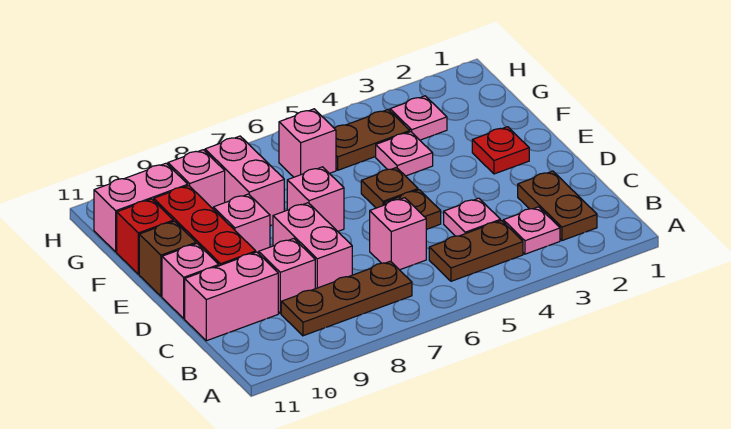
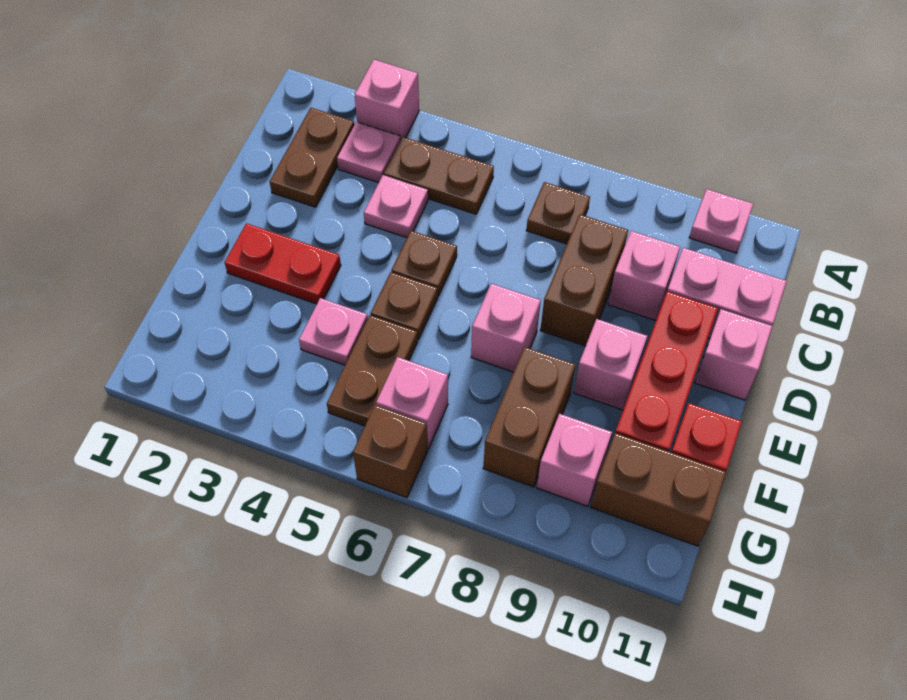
brown plate B7:B9 level 1 -> brown plate B7 level 1
pink brick C6 level 1 -> pink brick A3 level 1
pink brick C8:D8 level 1 -> brown brick C8:D8 level 1
red plate E2 level 1 -> red plate E2:E3 level 1
brown brick E11 level 1 -> brown brick H6 level 1
pink brick F8:G8 level 1 -> brown brick F8:G8 level 1
pink plate G3 level 1 -> pink plate A10 level 1
brown plate G4:G5 level 1 -> brown plate F5:G5 level 1
pink brick G10:G11 level 1 -> brown brick G10:G11 level 1

